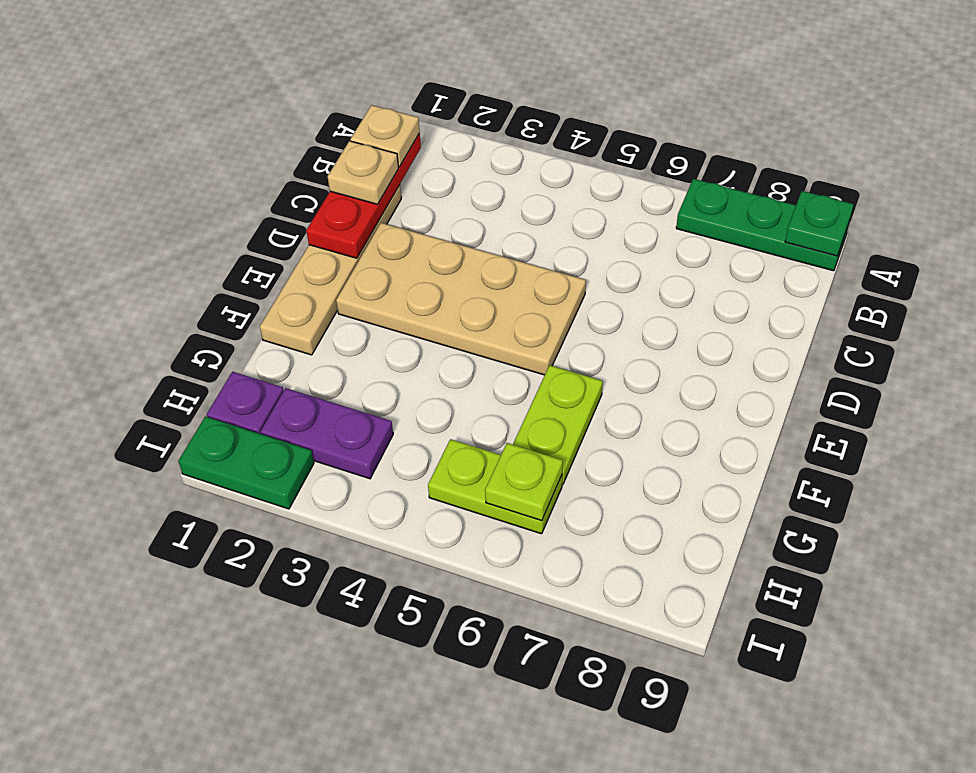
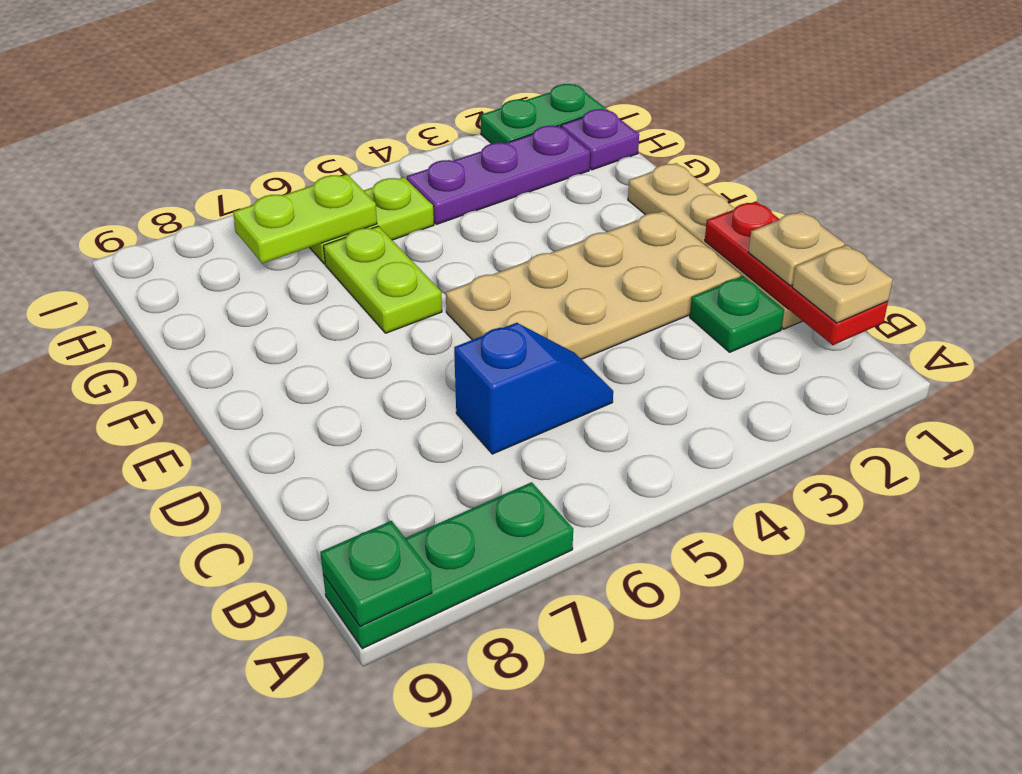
none -> green plate C2 level 1
none -> blue slope C5:C6 level 1 top 6
purple plate H2:H3 level 1 -> purple plate H2:H4 level 1
lime plate H6 level 2 -> lime plate H6:H7 level 2

